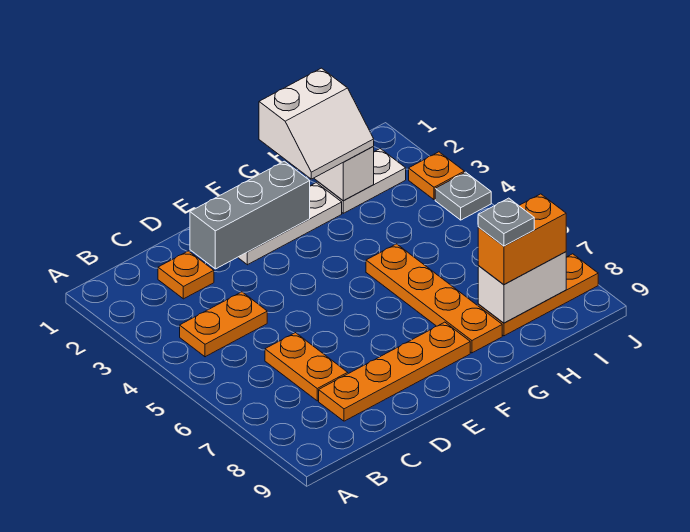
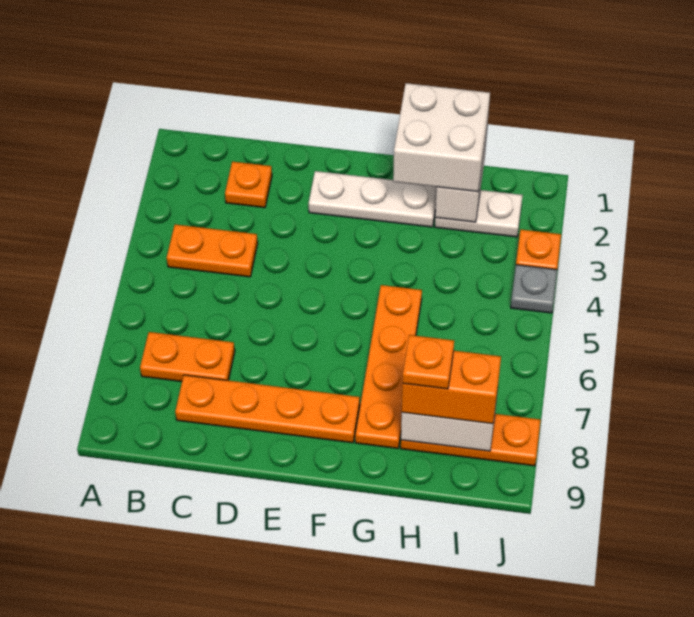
orange plate C6:C7 level 1 -> orange plate B7:C7 level 1
grey brick D2:F2 level 2 -> none
white slope G1:H2 level 3 top 1 -> white brick G1:H2 level 3
grey plate H8 level 4 -> orange plate H8 level 4

